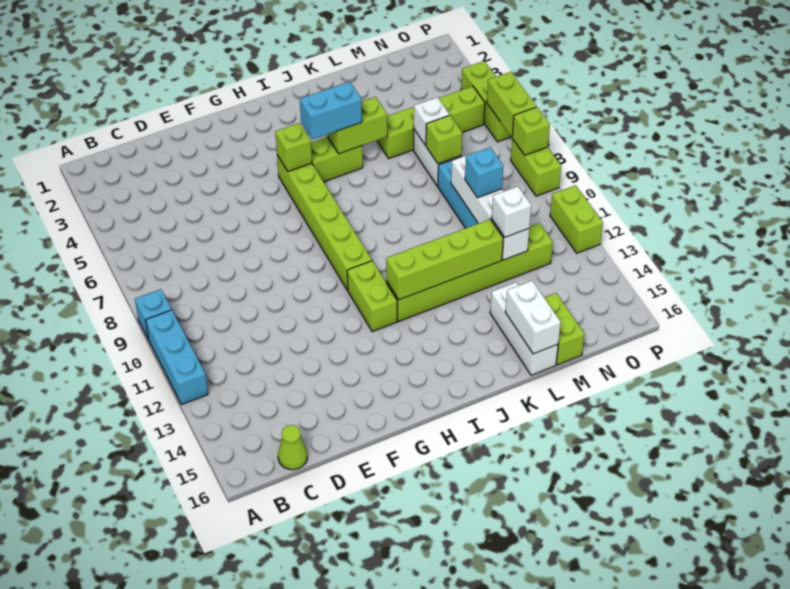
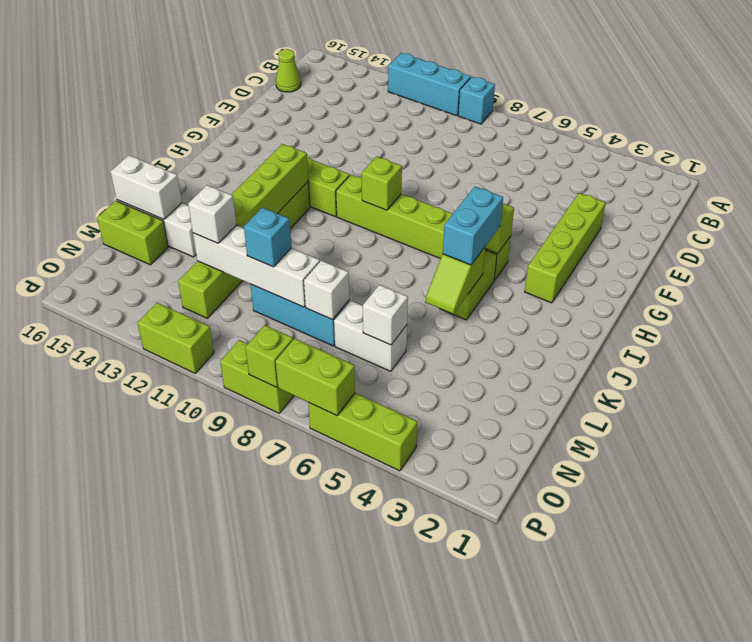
lime brick J5:K5 level 2 -> lime slope J5:K5 level 2 top J
lime brick L5:O5 level 1 -> lime brick E3:H3 level 1
lime brick M7 level 2 -> lime brick H9 level 2
none -> white brick M8 level 2

